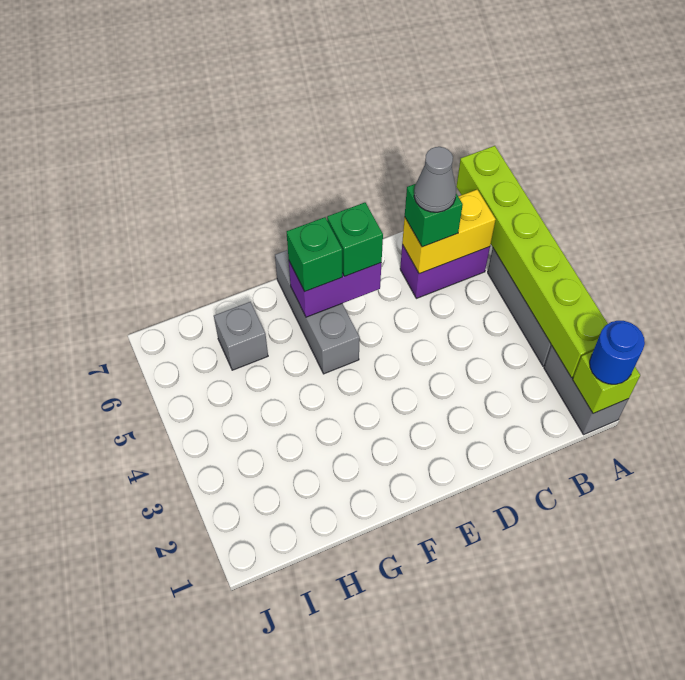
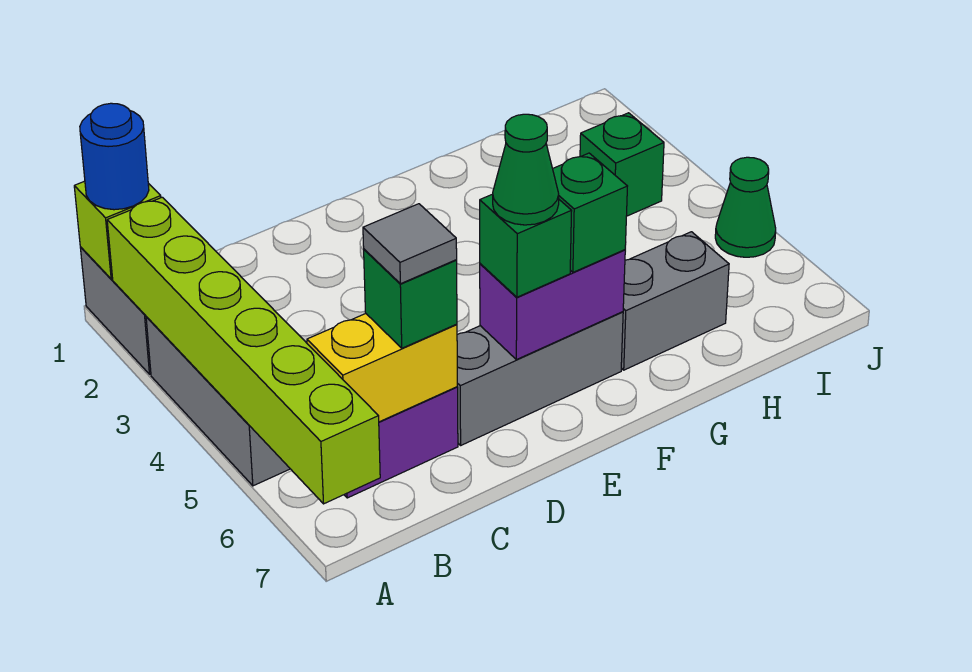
grey cone C6 level 4 -> grey tile C6 level 4
none -> green cone E6 level 4
grey brick F5:F7 level 1 -> grey brick D6:F6 level 1
grey brick H6 level 1 -> grey brick G6:H6 level 1
none -> green brick I3 level 1
none -> green cone J5 level 1

